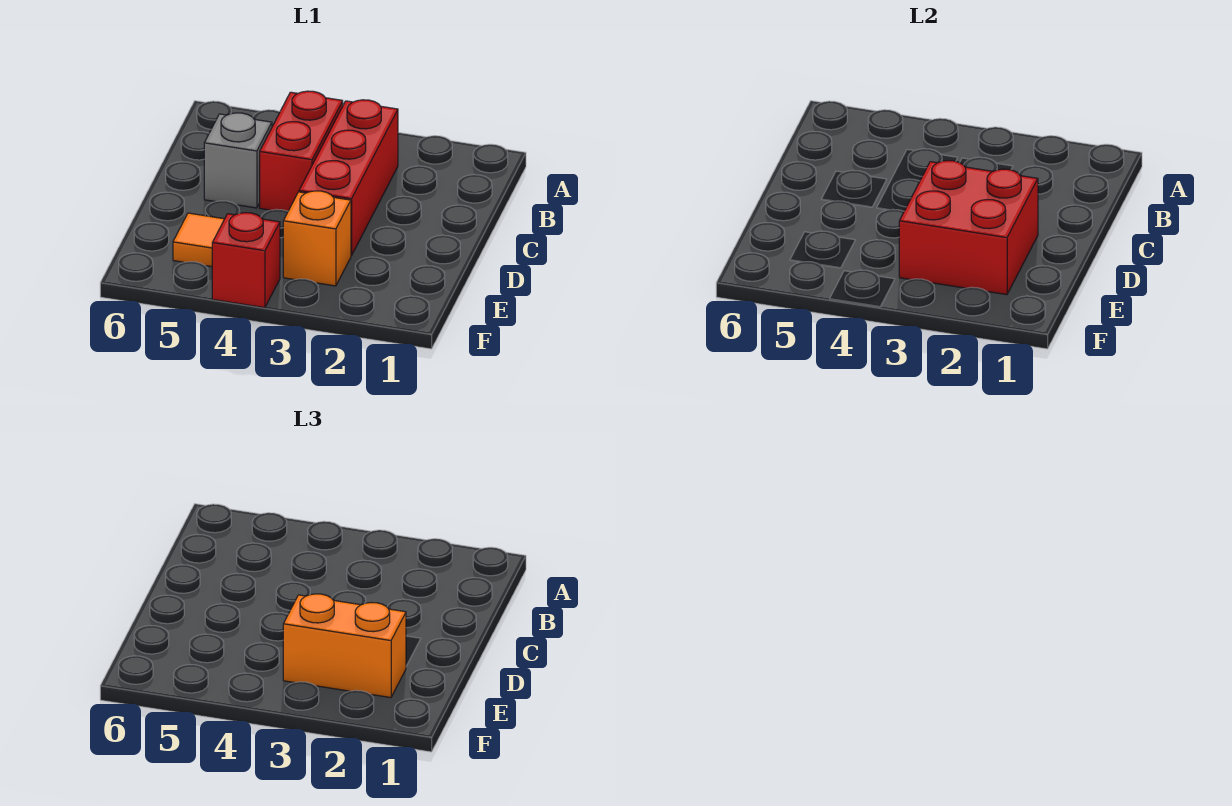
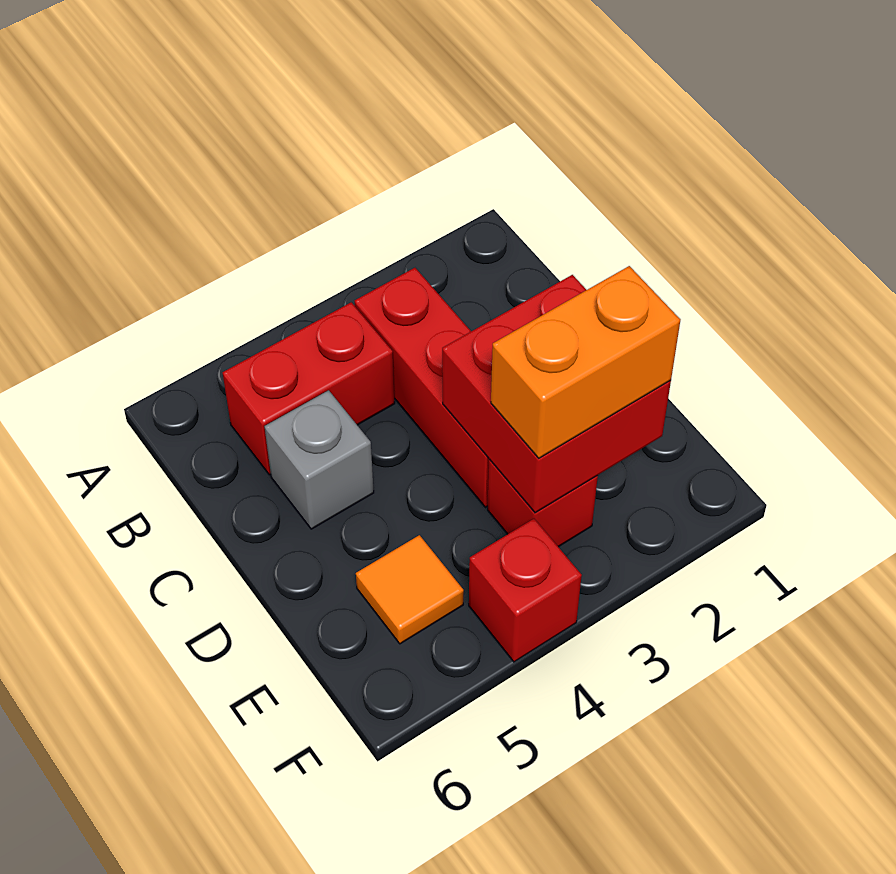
red brick B4:C4 level 1 -> red brick B4:B5 level 1
orange brick E3 level 1 -> red brick E3 level 1

